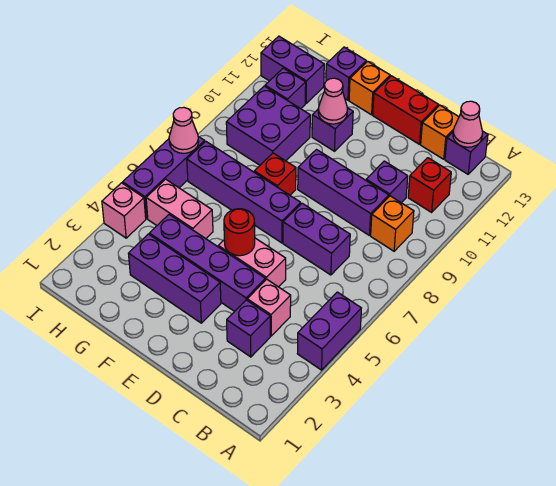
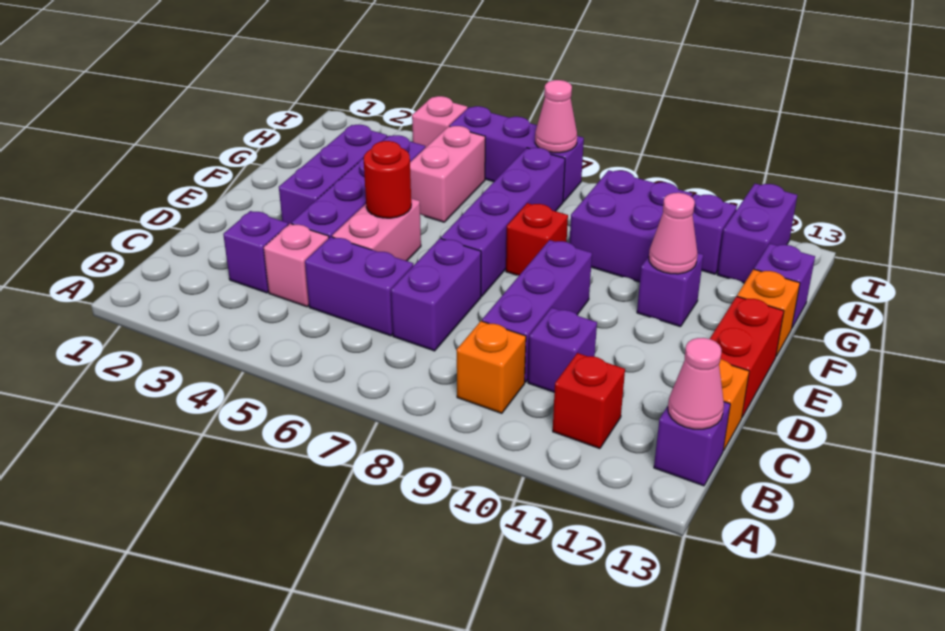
purple brick A4:A5 level 1 -> purple brick C5:C6 level 1

